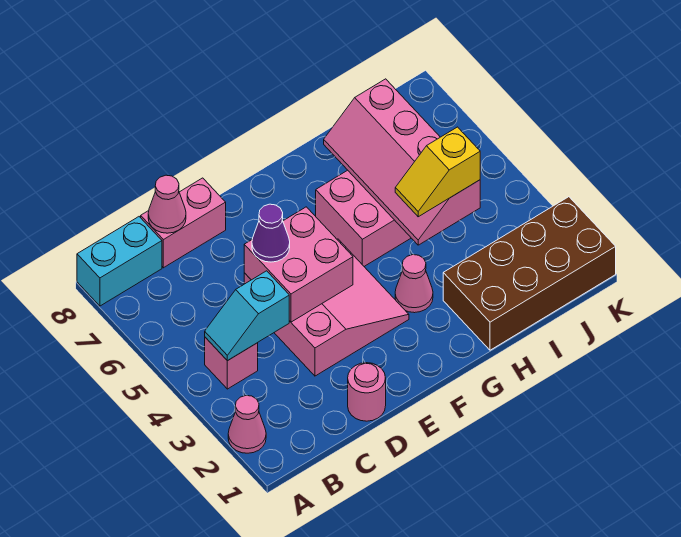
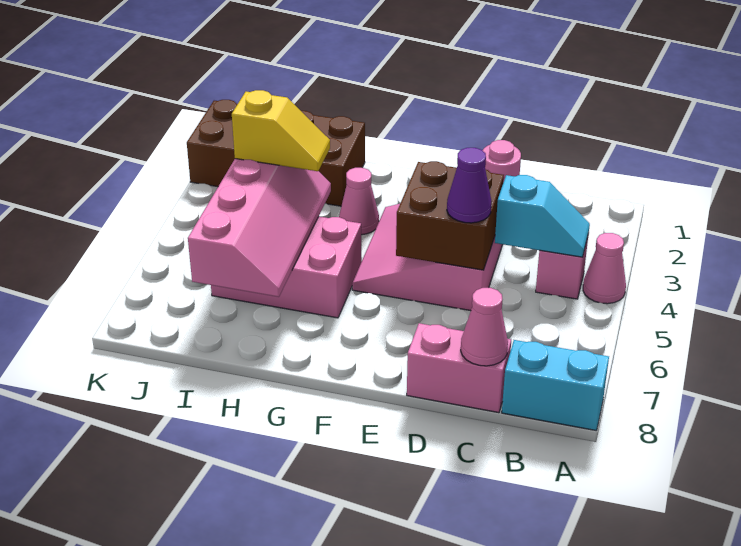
pink cone A2 level 1 -> pink cone A4 level 1
pink brick D4:E5 level 2 -> brown brick D4:E5 level 2

